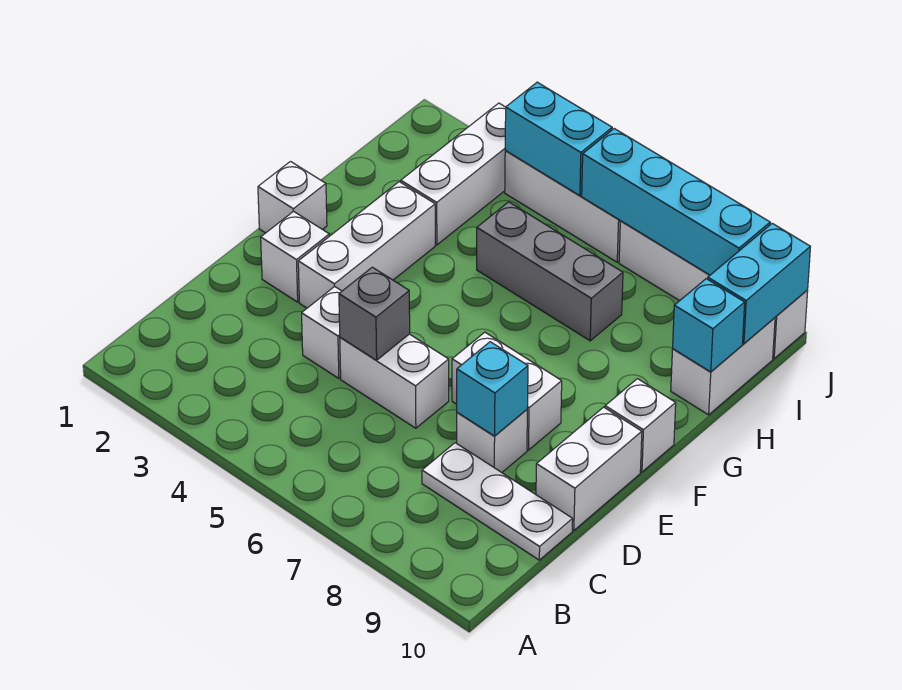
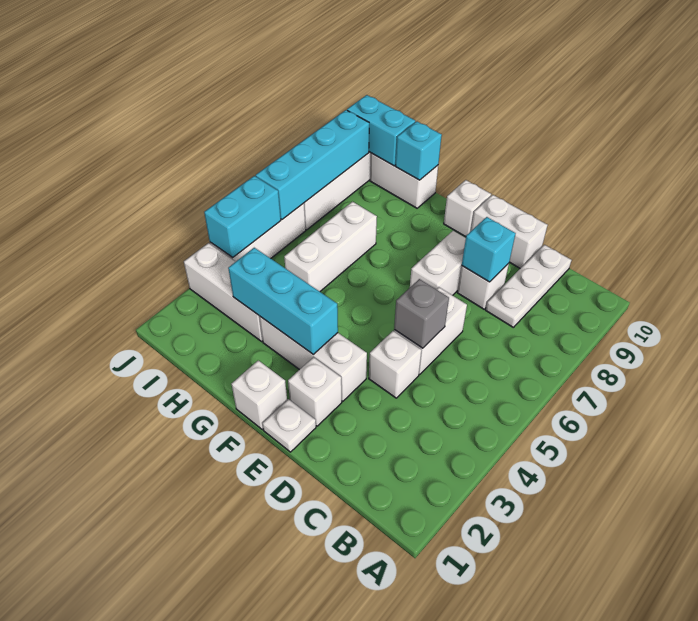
none -> white plate E1 level 1
none -> cyan brick F3:H3 level 2
grey brick H5:H7 level 1 -> white brick H5:H7 level 1

